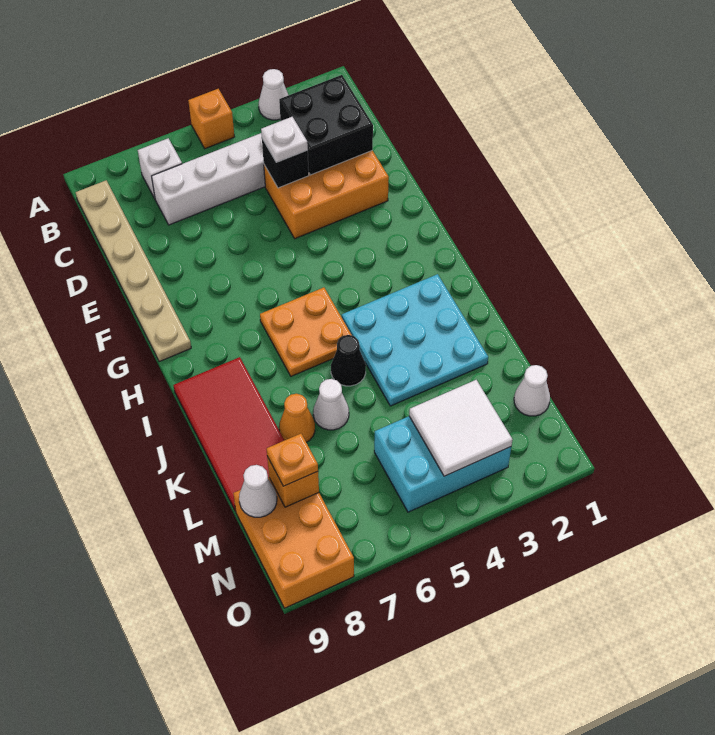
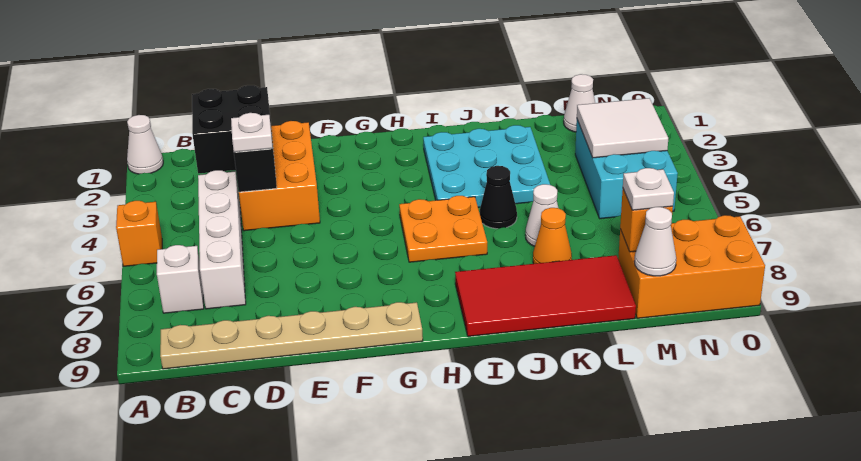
white cone A3 level 1 -> white cone A1 level 1
orange plate M8 level 3 -> white plate M8 level 3

